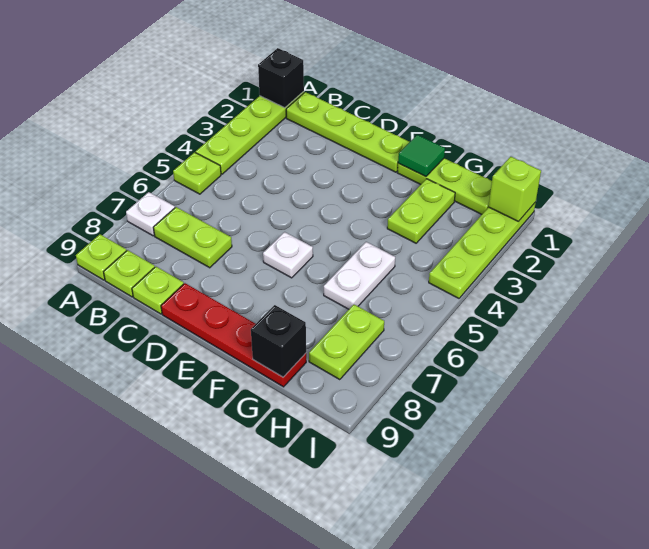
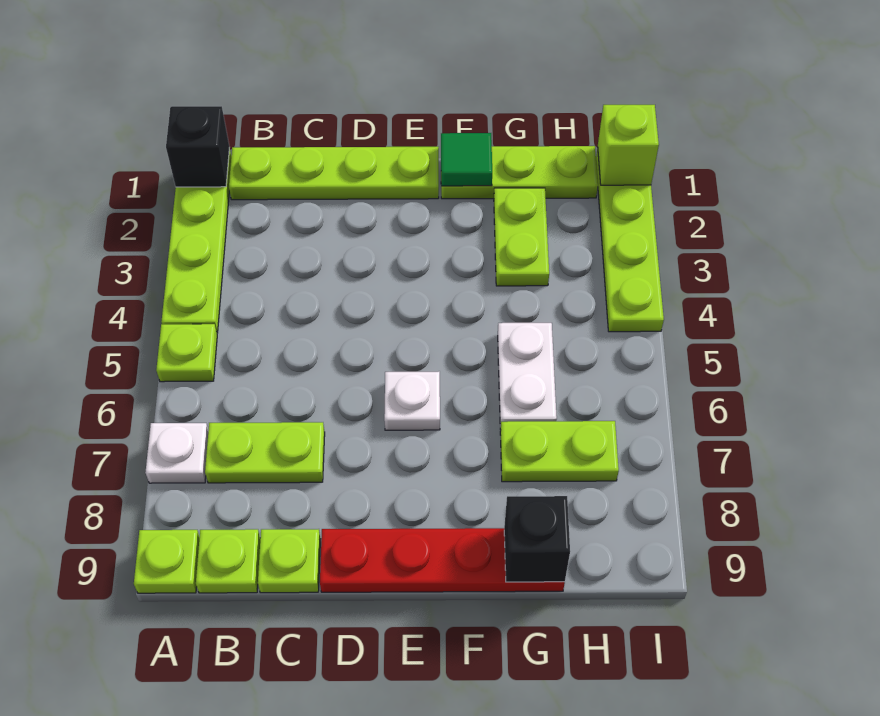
lime plate H7:H8 level 1 -> lime plate G7:H7 level 1

